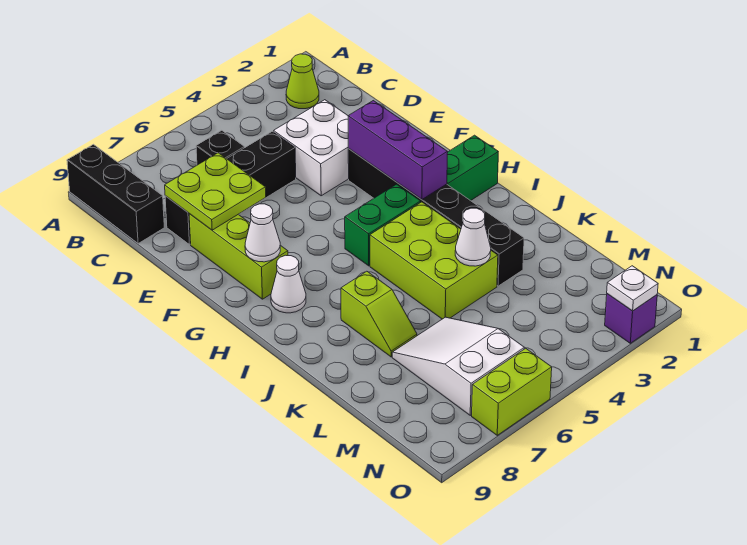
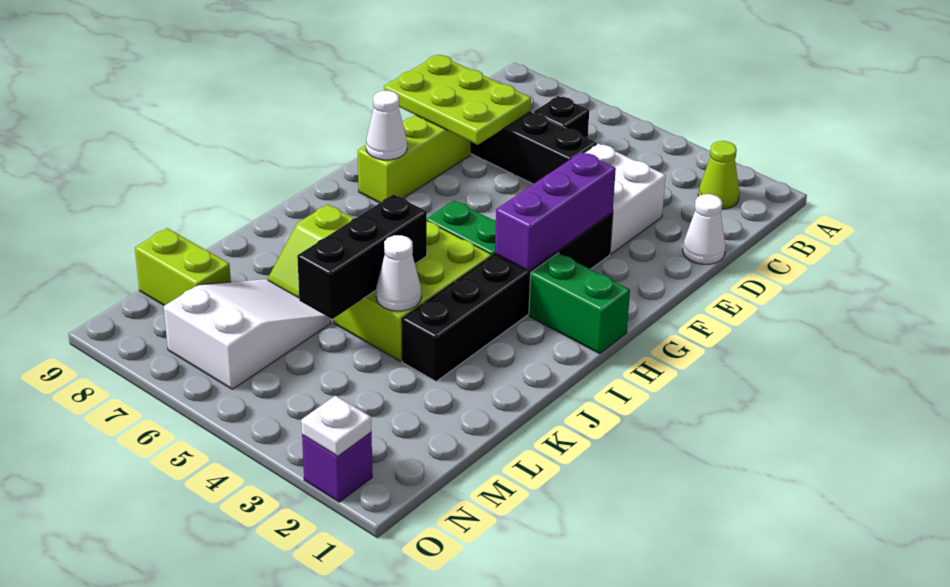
black brick A9:C9 level 1 -> black brick J5:L5 level 2
lime plate D7:E8 level 2 -> lime plate D7:E9 level 2
white cone H8 level 1 -> white cone D1 level 1
lime brick O6:O7 level 1 -> lime brick M8:M9 level 1

